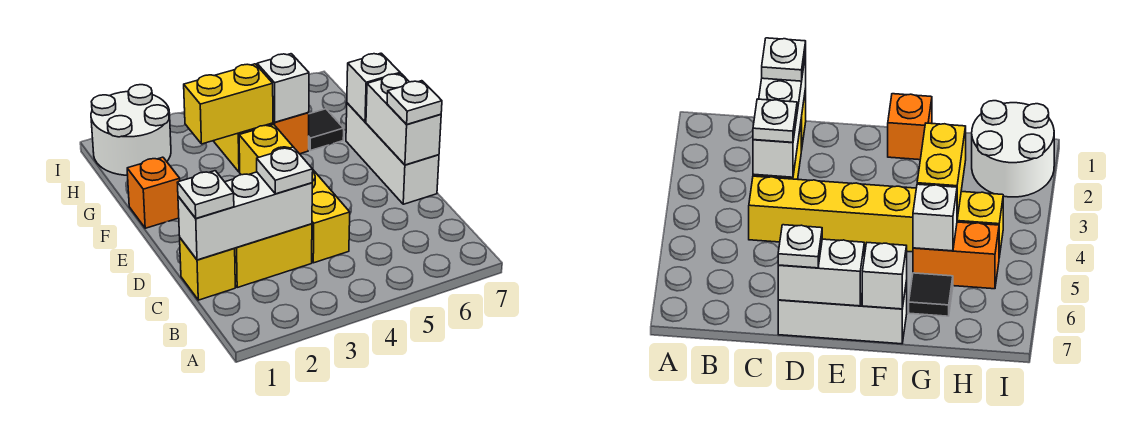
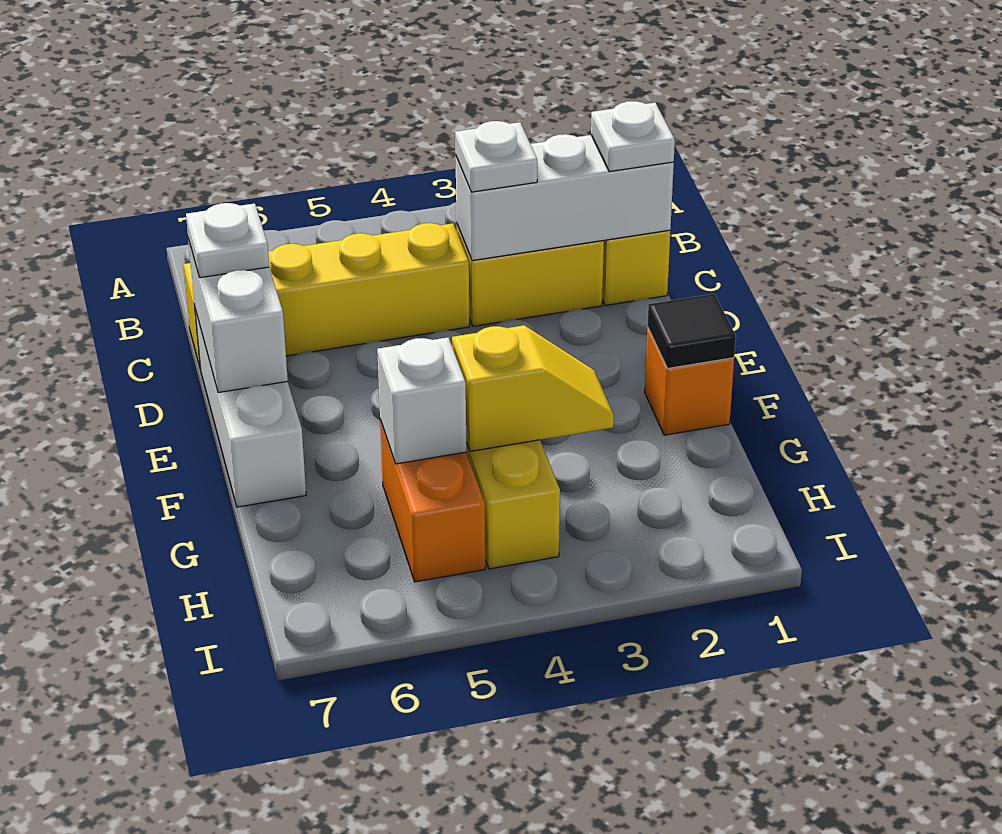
yellow brick C4:F4 level 1 -> yellow brick C4:C7 level 1
white brick F7 level 2 -> none
yellow brick G3:G4 level 2 -> yellow slope G3:G4 level 2 top 4
black tile G6 level 1 -> black tile F1 level 2
white round brick H1:I2 level 1 -> none

